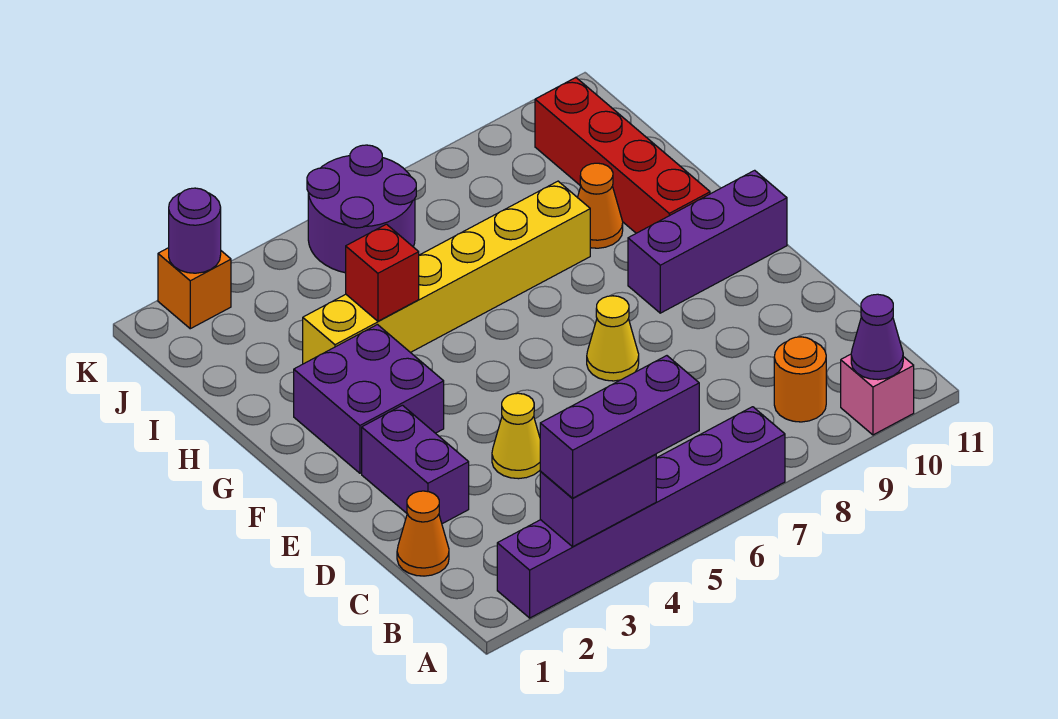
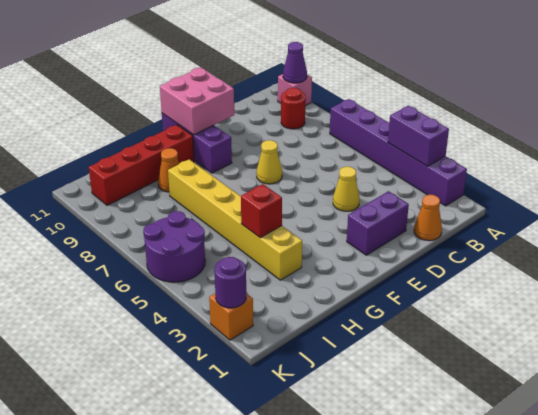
purple brick A3:A5 level 3 -> none
orange round brick B9 level 1 -> red round brick B9 level 1
none -> pink brick E10:F11 level 2
purple brick F2:G3 level 1 -> none

